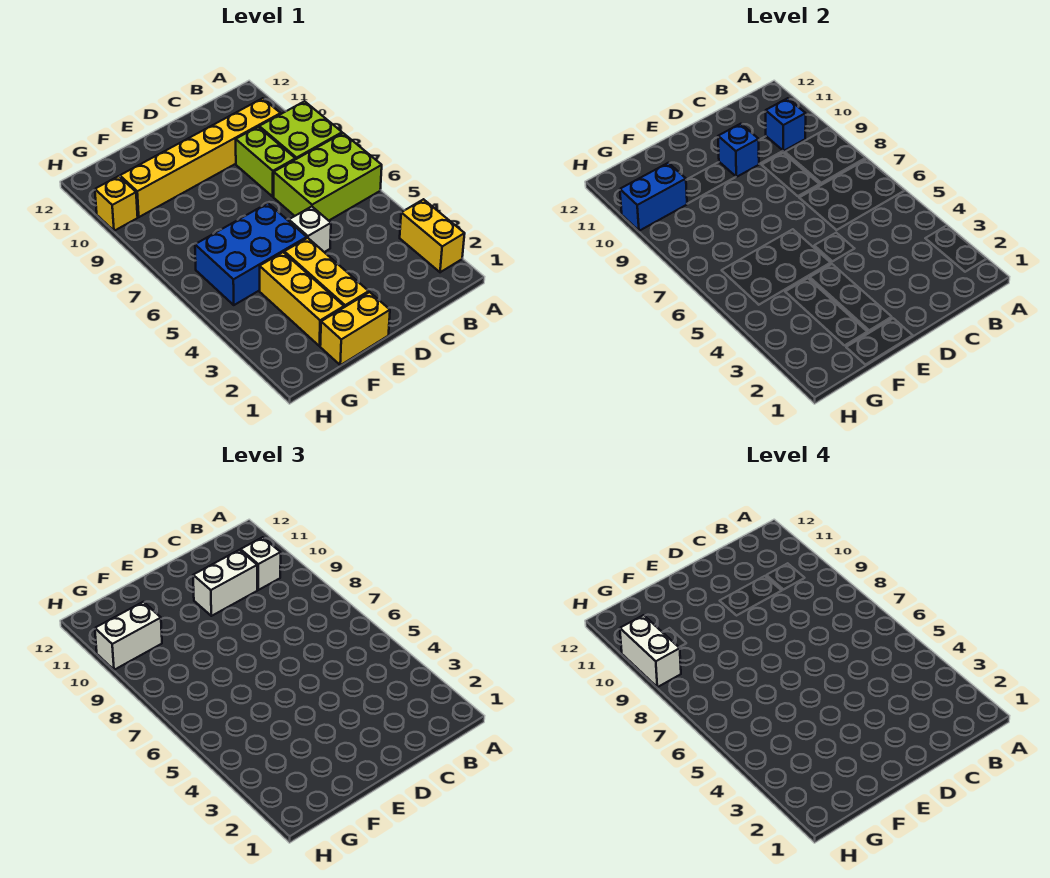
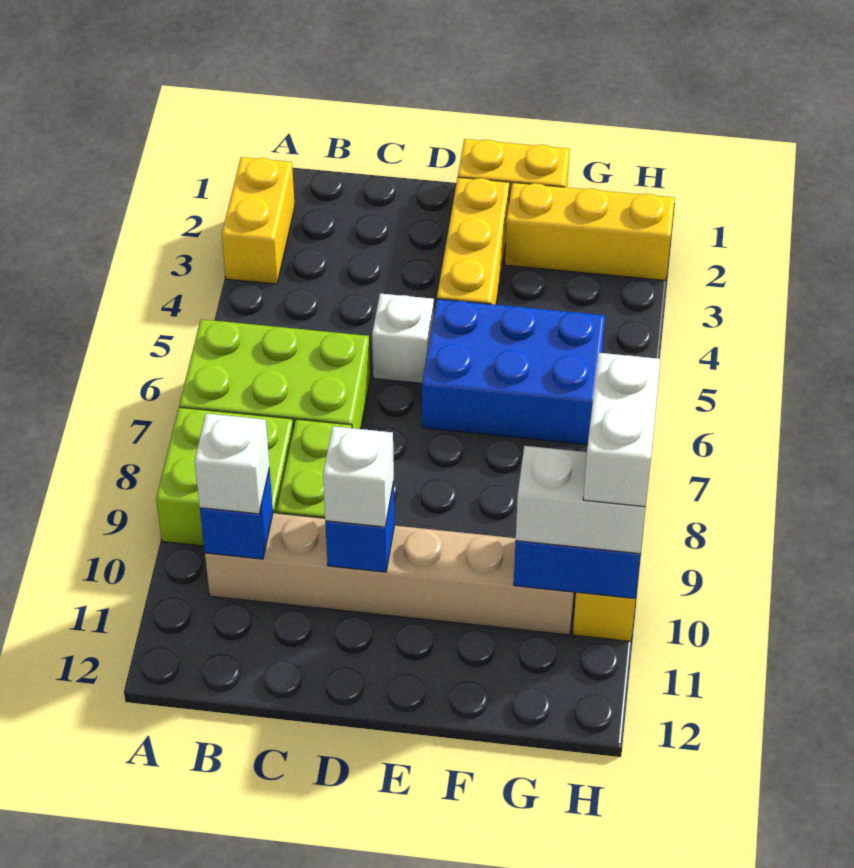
yellow brick B10:G10 level 1 -> tan brick B10:G10 level 1
white brick C10:D10 level 3 -> white brick D10 level 3
yellow brick F2:F4 level 1 -> yellow brick F2:H2 level 1

